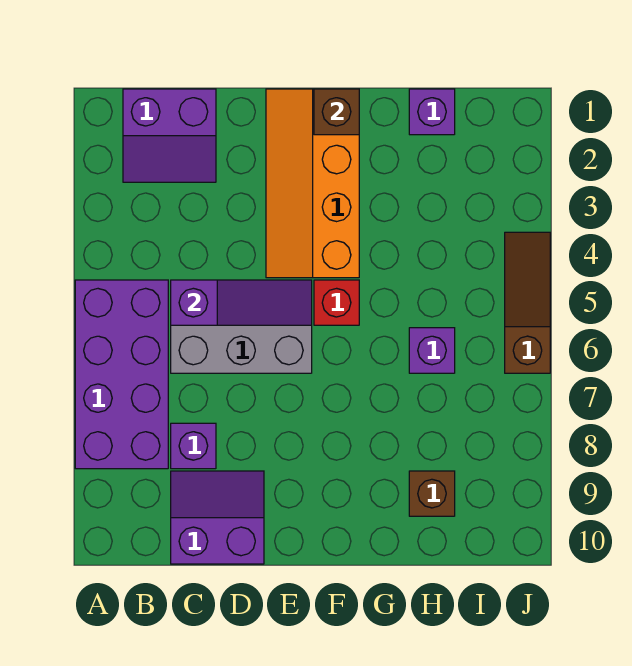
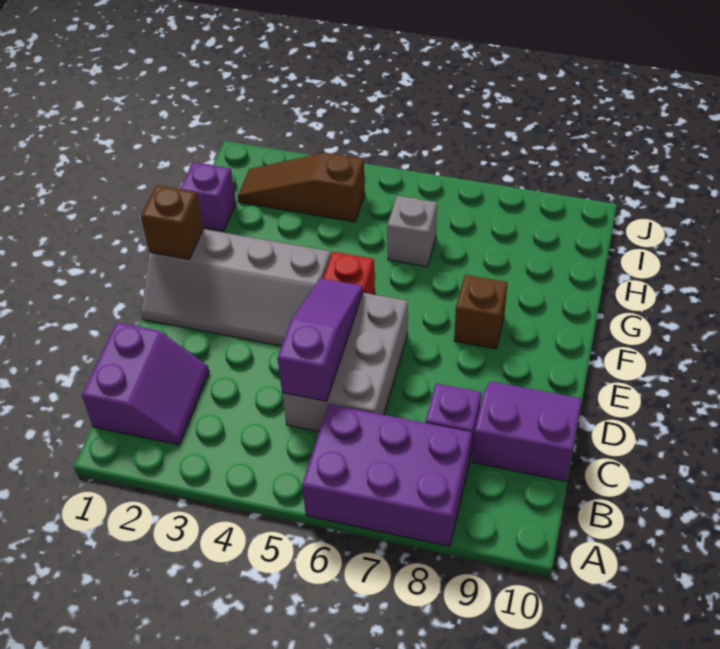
purple brick A5:B8 level 1 -> purple brick A6:B8 level 1
purple slope C9:D10 level 1 top 10 -> purple slope C9:D10 level 1 top C
orange slope E1:F4 level 1 top F -> grey slope E1:F4 level 1 top F
purple brick H6 level 1 -> grey brick H6 level 1
brown brick H9 level 1 -> brown brick F8 level 1
brown slope J4:J6 level 1 top 6 -> brown slope I2:I4 level 1 top 4

